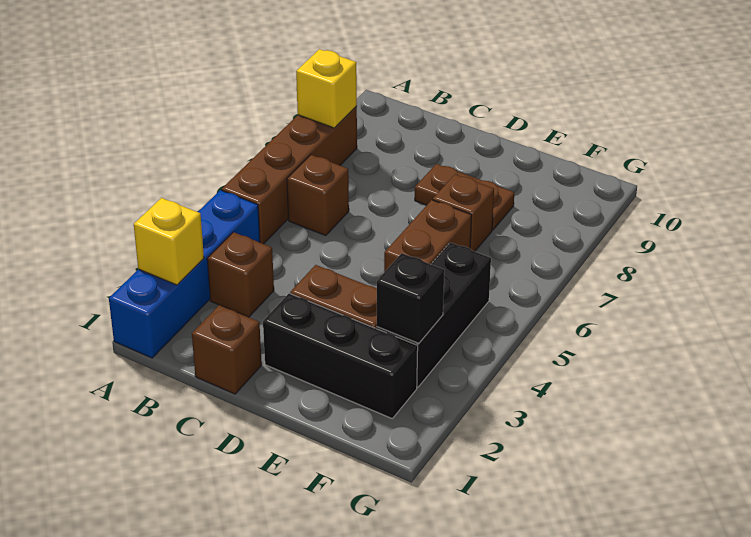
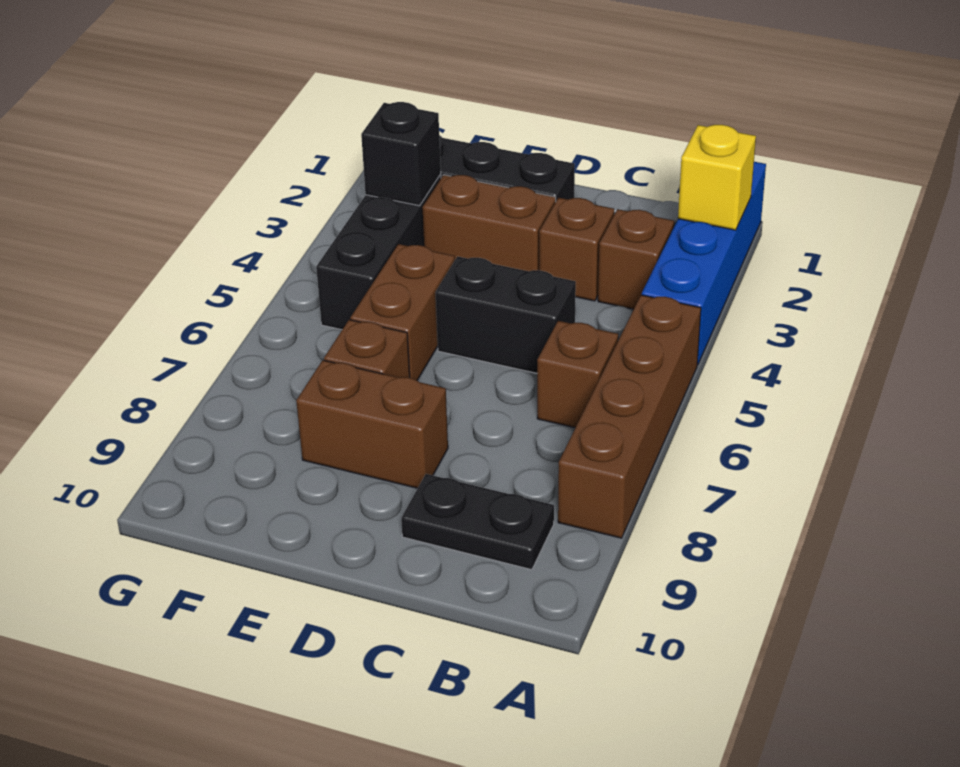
yellow brick A8 level 2 -> none
none -> black plate B9:C9 level 1
brown brick C1 level 1 -> brown brick C3 level 1
none -> black brick C5:D5 level 1
brown plate D8:E8 level 1 -> brown brick D8:E8 level 1

